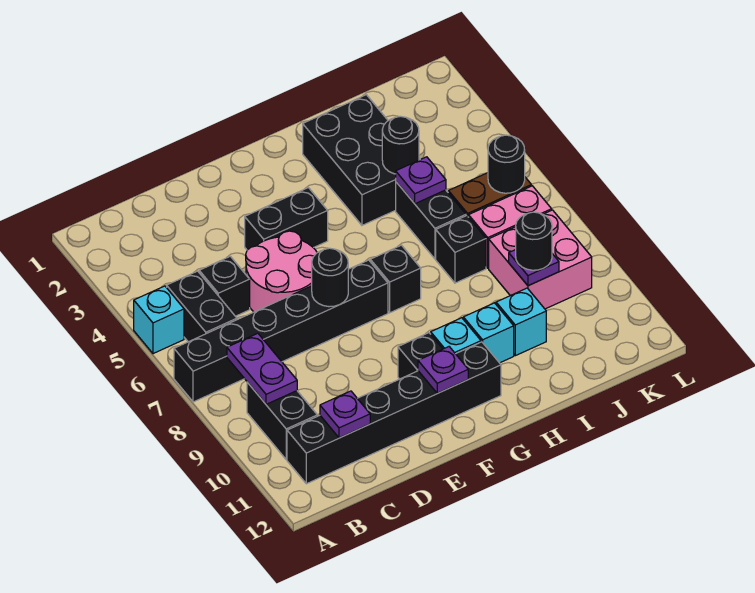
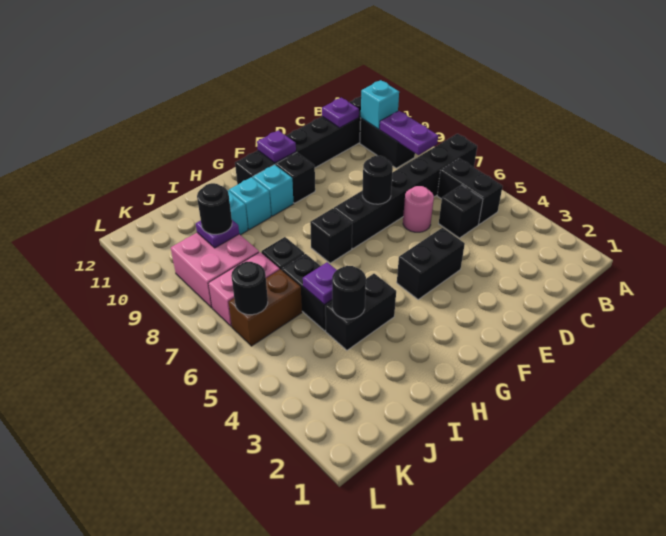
cyan brick A5 level 1 -> cyan brick B10 level 2
pink round brick D5:E6 level 1 -> pink round brick D6 level 1
black brick H2:I4 level 1 -> black brick H4:I4 level 1

